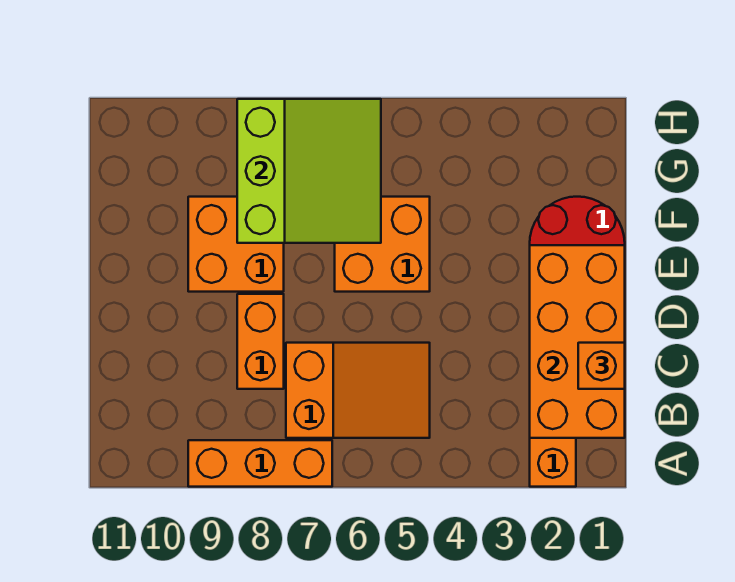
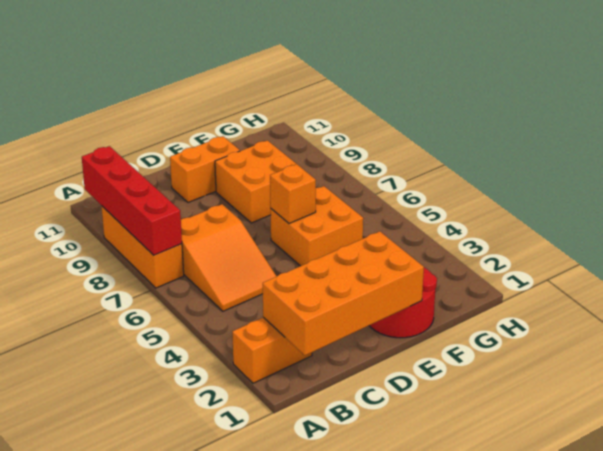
none -> red brick A7:A10 level 2
orange brick C1 level 3 -> orange brick E6 level 2
orange brick C8:D8 level 1 -> orange brick D10:E10 level 1
lime slope F6:H8 level 2 top 8 -> none

